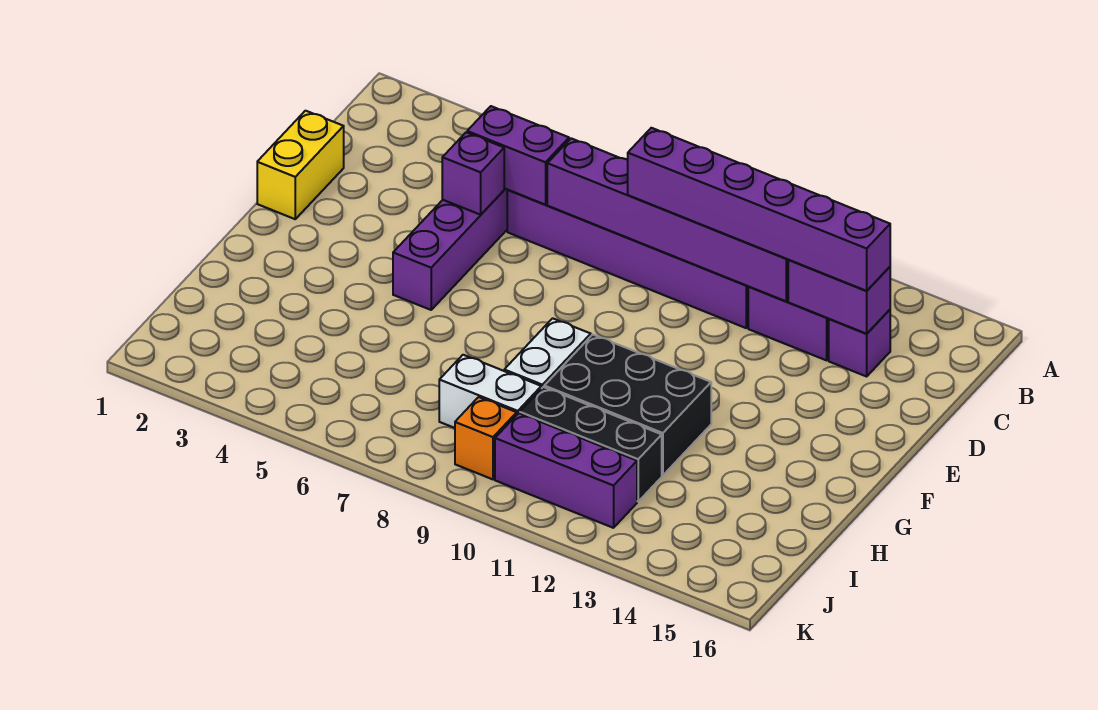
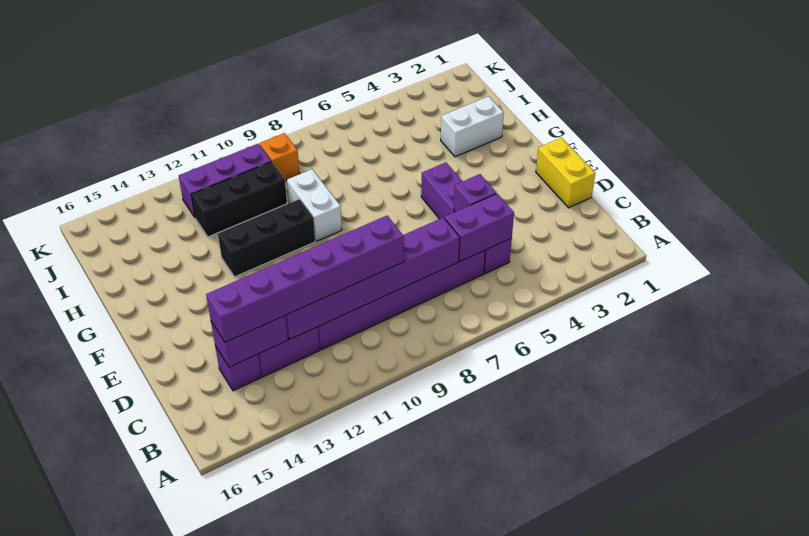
black brick G10:H12 level 1 -> black brick G10:G12 level 1
white brick I8:I9 level 1 -> white brick H2:H3 level 1

